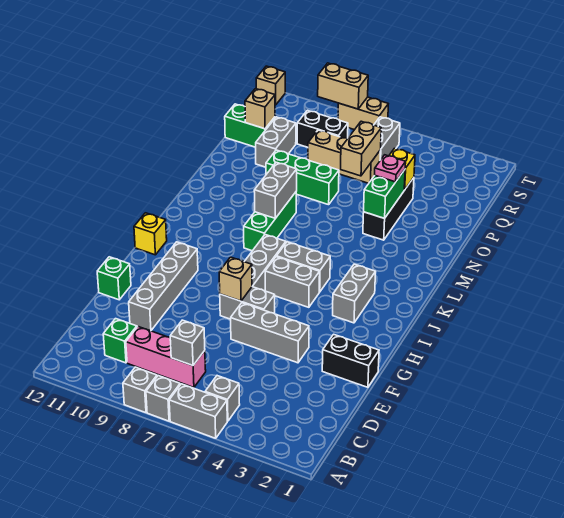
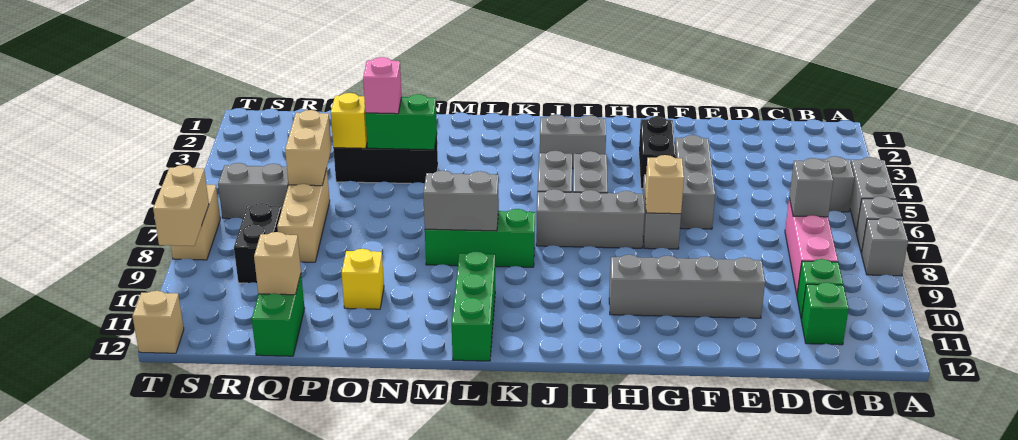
black brick F1:F2 level 1 -> black brick G3:G4 level 1
green brick F12 level 1 -> green brick C11 level 1
yellow brick I12 level 1 -> yellow brick O10 level 1
pink plate O4 level 3 -> pink brick O4 level 3
green brick O7:O9 level 1 -> green brick L10:L12 level 1
tan brick P6:Q6 level 2 -> tan brick Q5:Q6 level 2
grey brick P10:Q10 level 1 -> none

